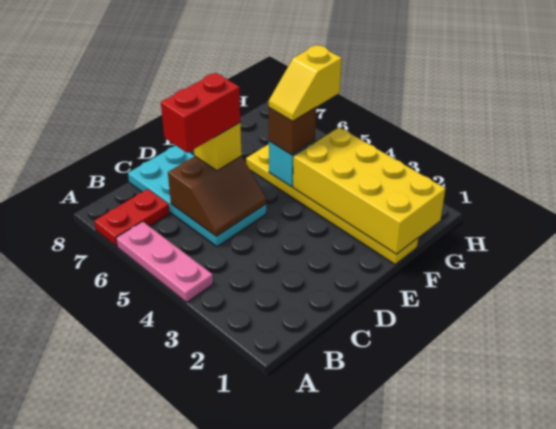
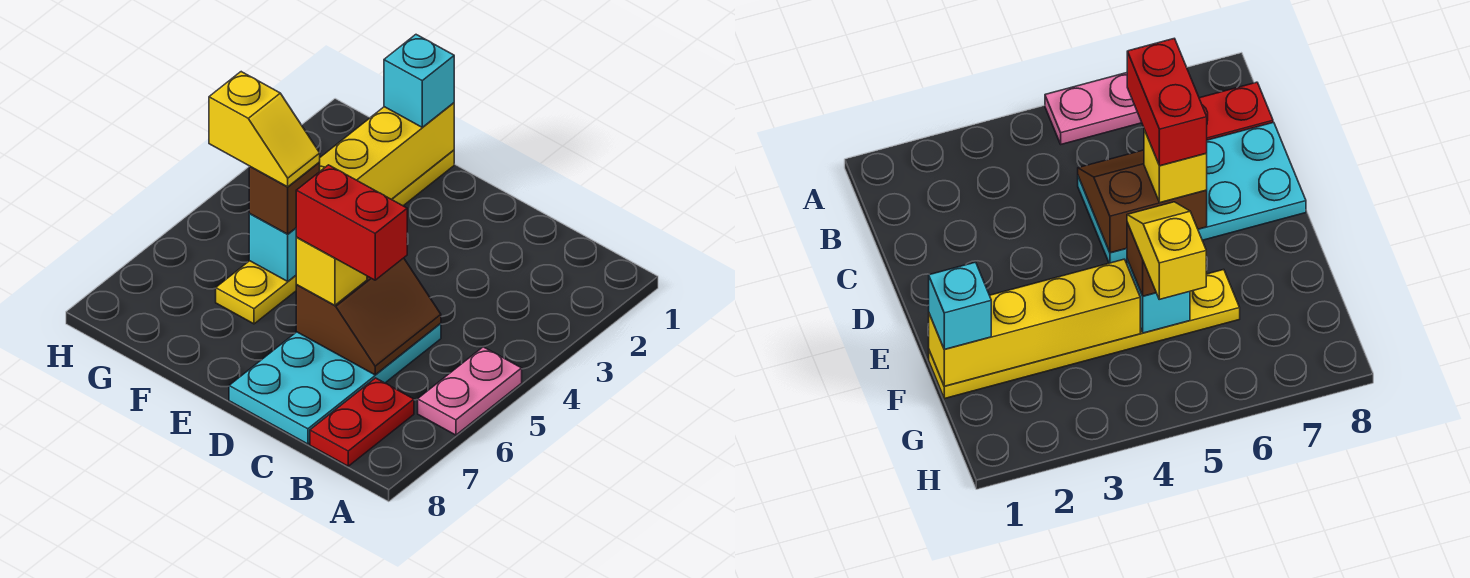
pink plate A4:A6 level 1 -> pink plate A5:A6 level 1
red plate A7:B7 level 1 -> red plate B7:B8 level 1
brown slope C5:D6 level 2 top 6 -> brown slope C5:D6 level 2 top D
yellow brick F1:G4 level 2 -> yellow brick F1:F4 level 2
none -> cyan brick F1 level 3

